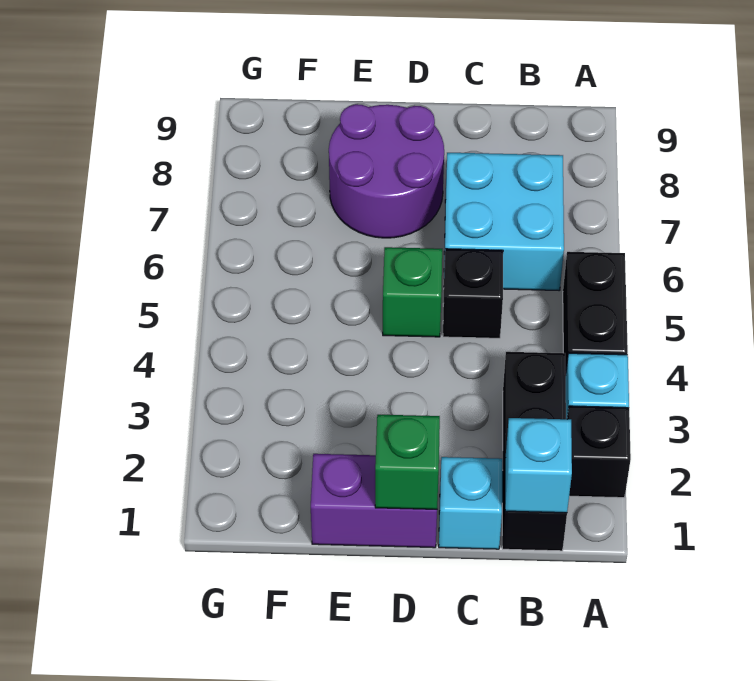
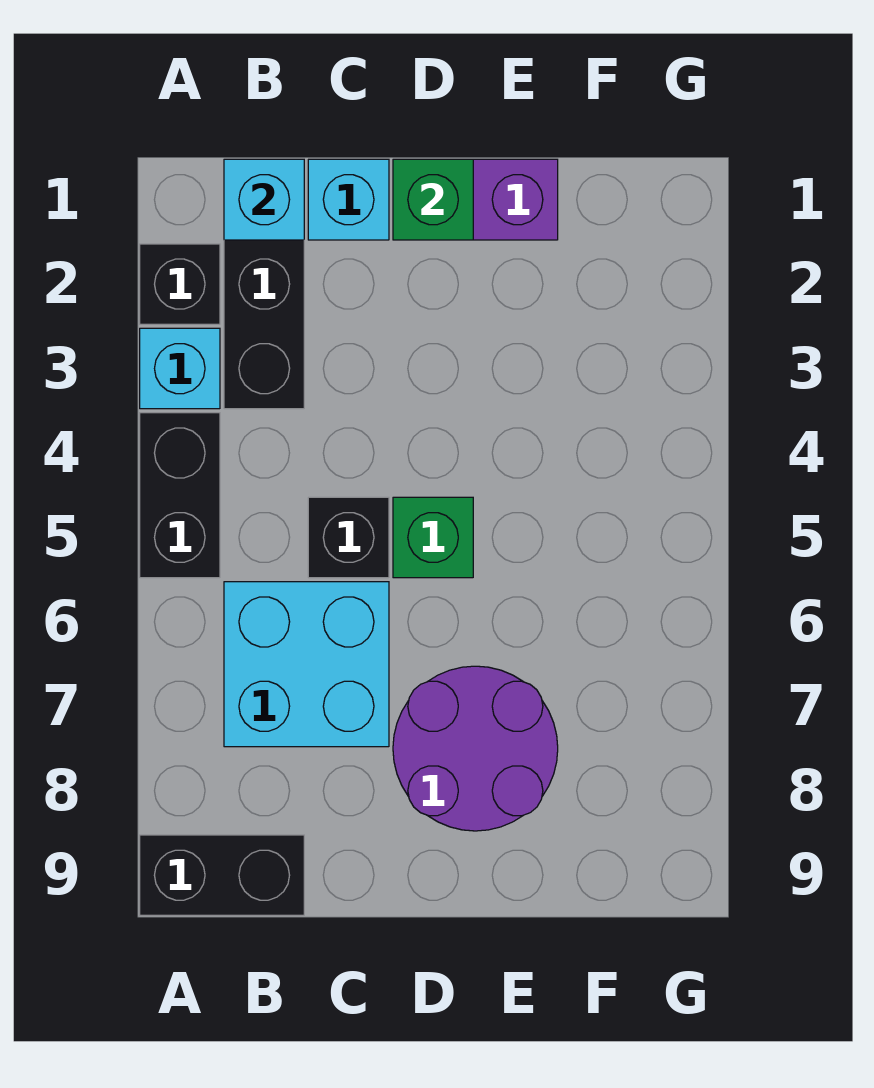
none -> black brick A9:B9 level 1

